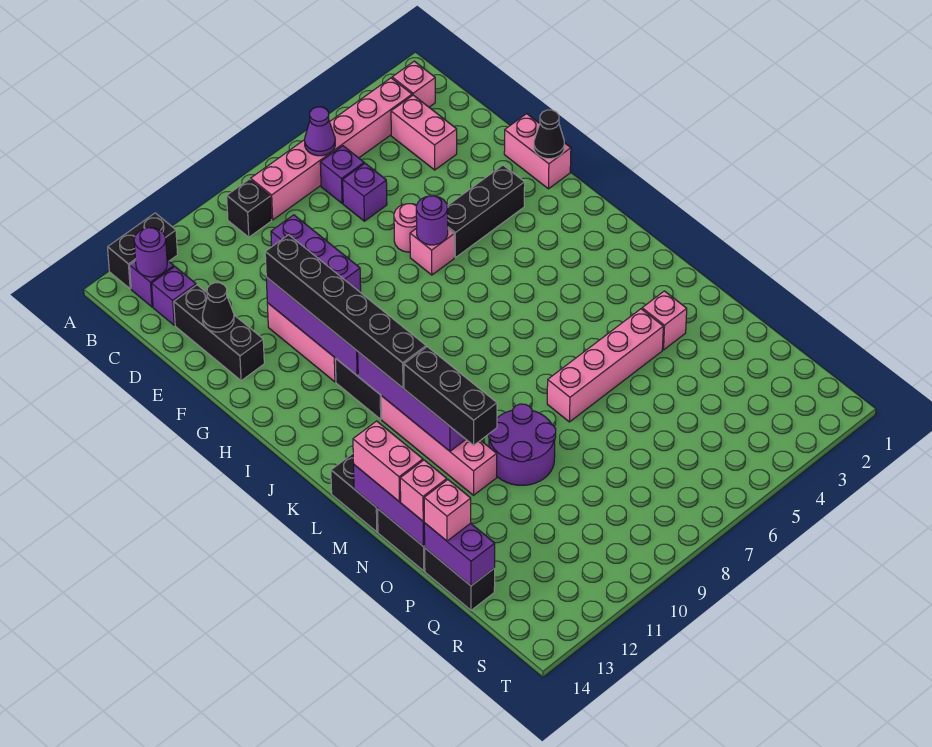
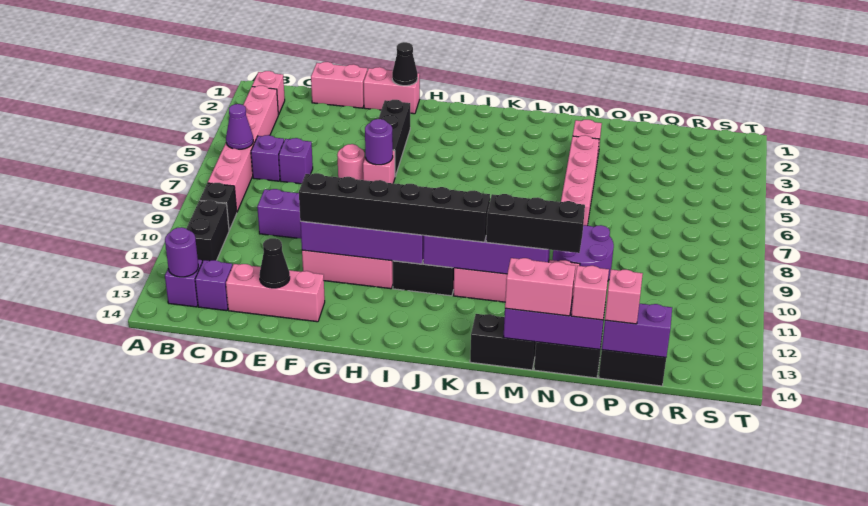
black brick A12:A13 level 1 -> black brick B10:B11 level 1
pink brick C3:D3 level 1 -> pink brick D1:E1 level 1
black brick D13:F13 level 1 -> pink brick D13:F13 level 1

